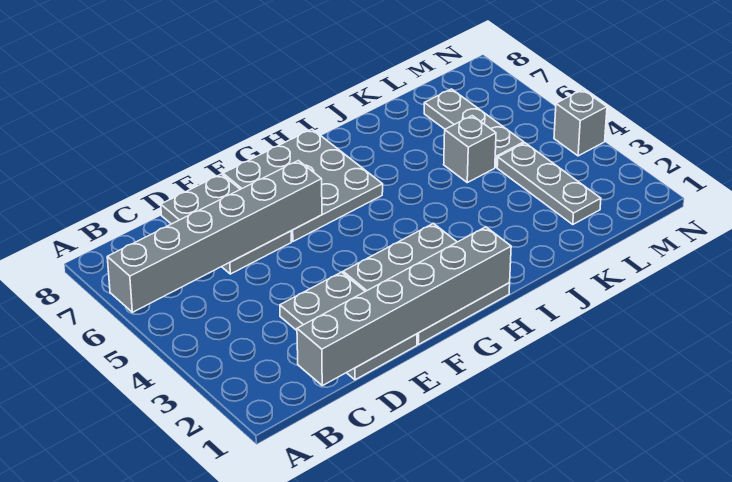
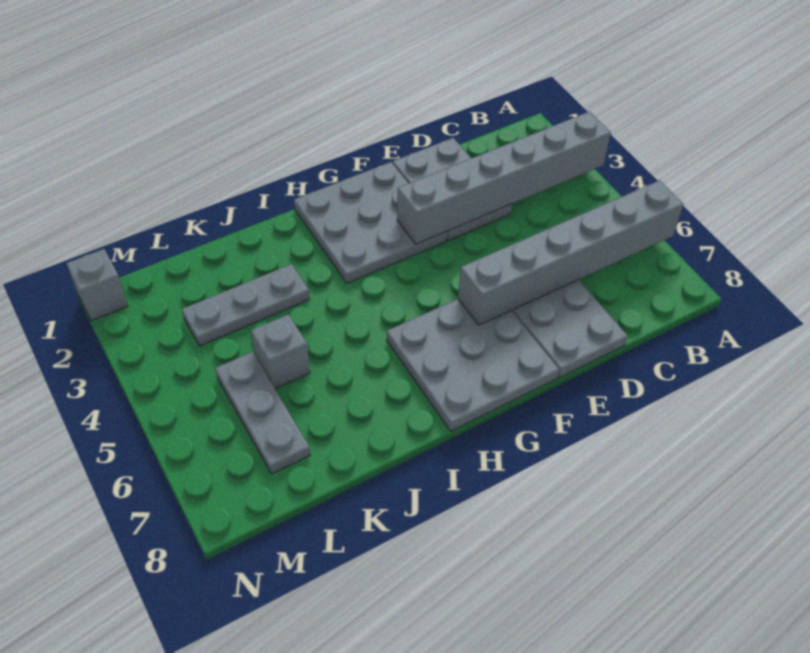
grey brick C1:H1 level 2 -> grey brick A3:F3 level 2
grey plate L2:L4 level 1 -> grey plate J3:L3 level 1
grey brick N4 level 1 -> grey brick N1 level 1

